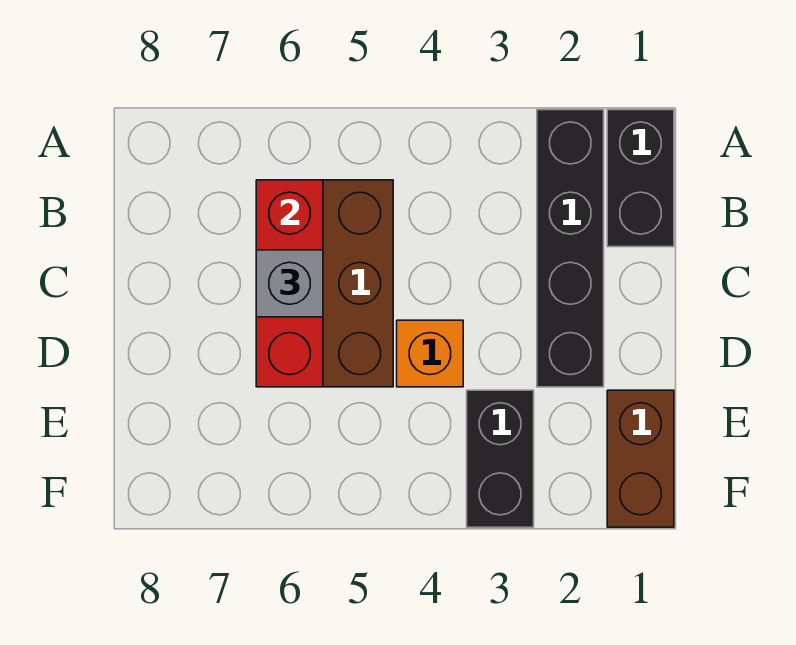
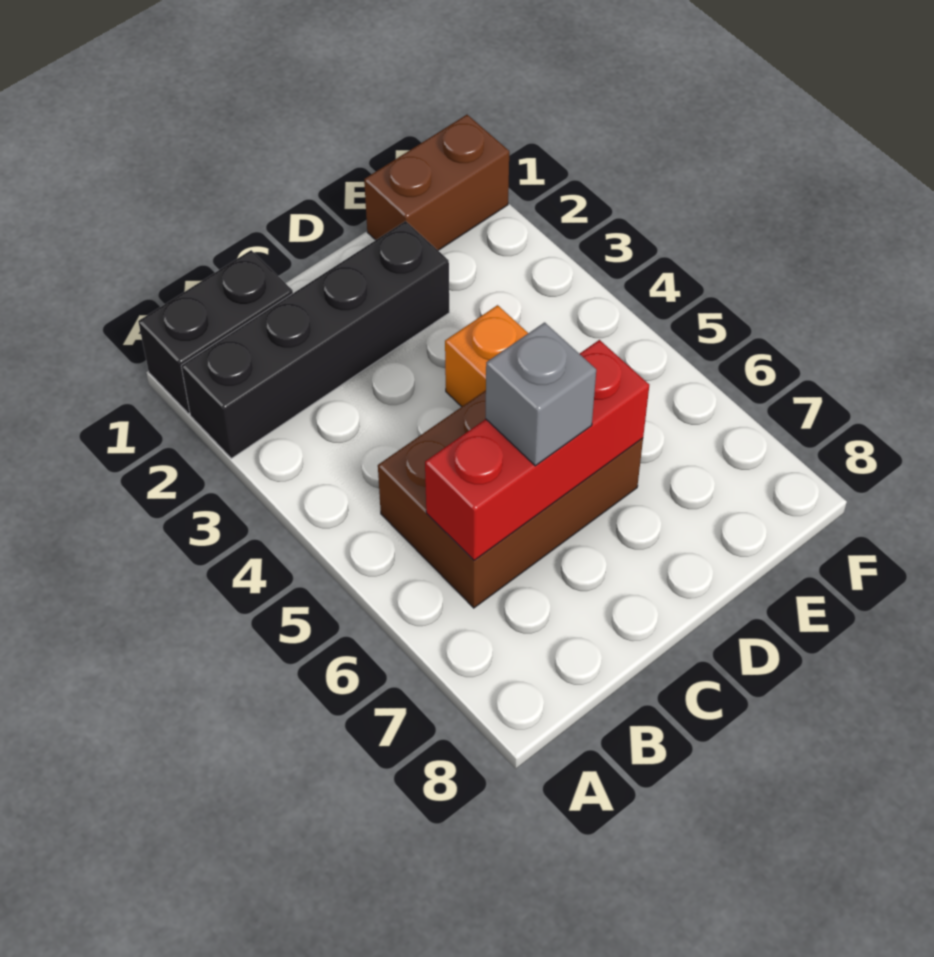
black brick E3:F3 level 1 -> none

